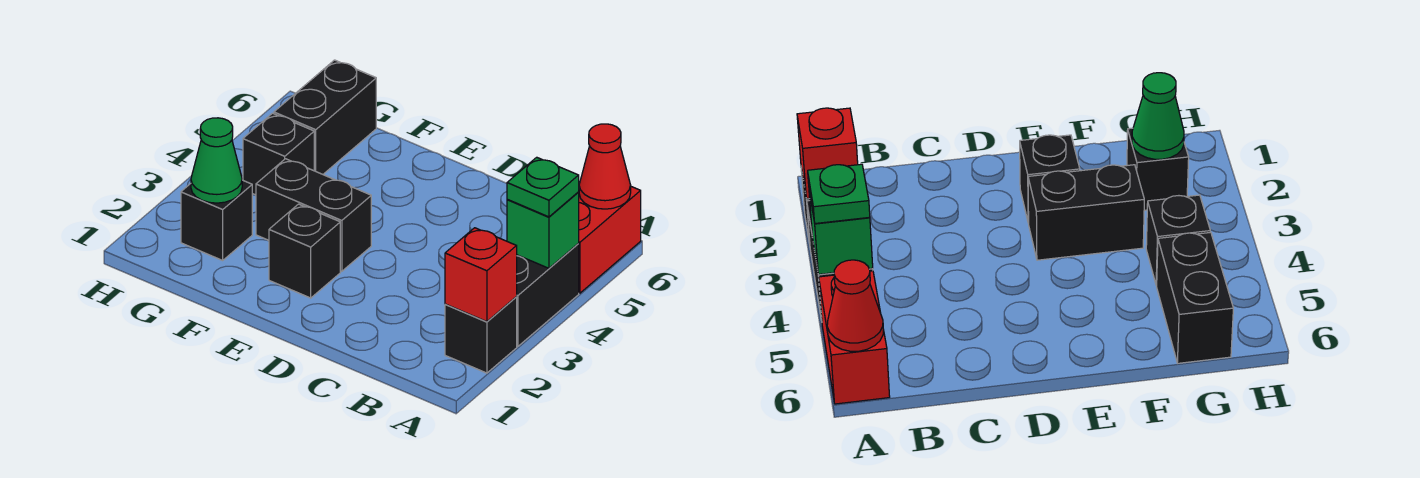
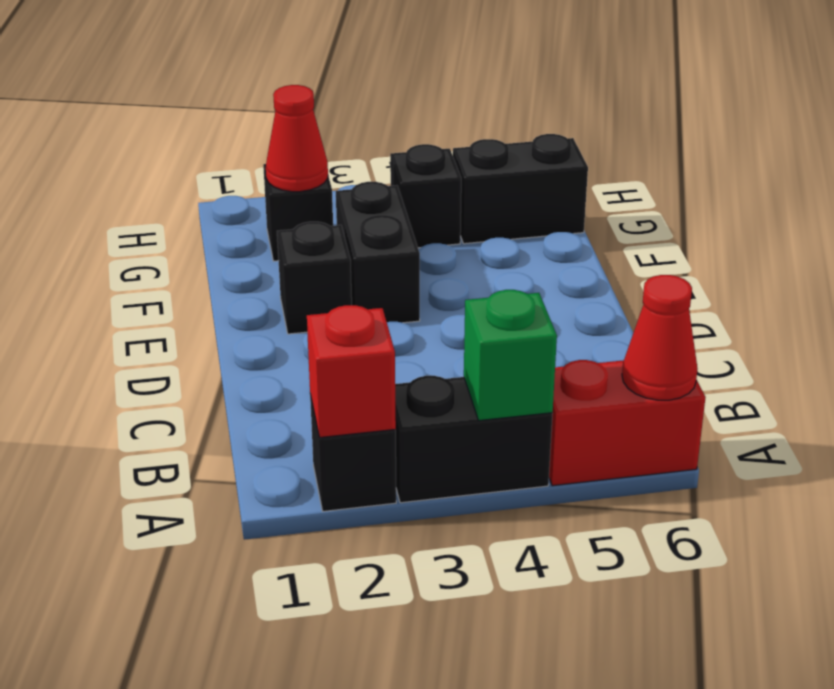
green plate A4 level 3 -> none
green cone G2 level 2 -> red cone G2 level 2

